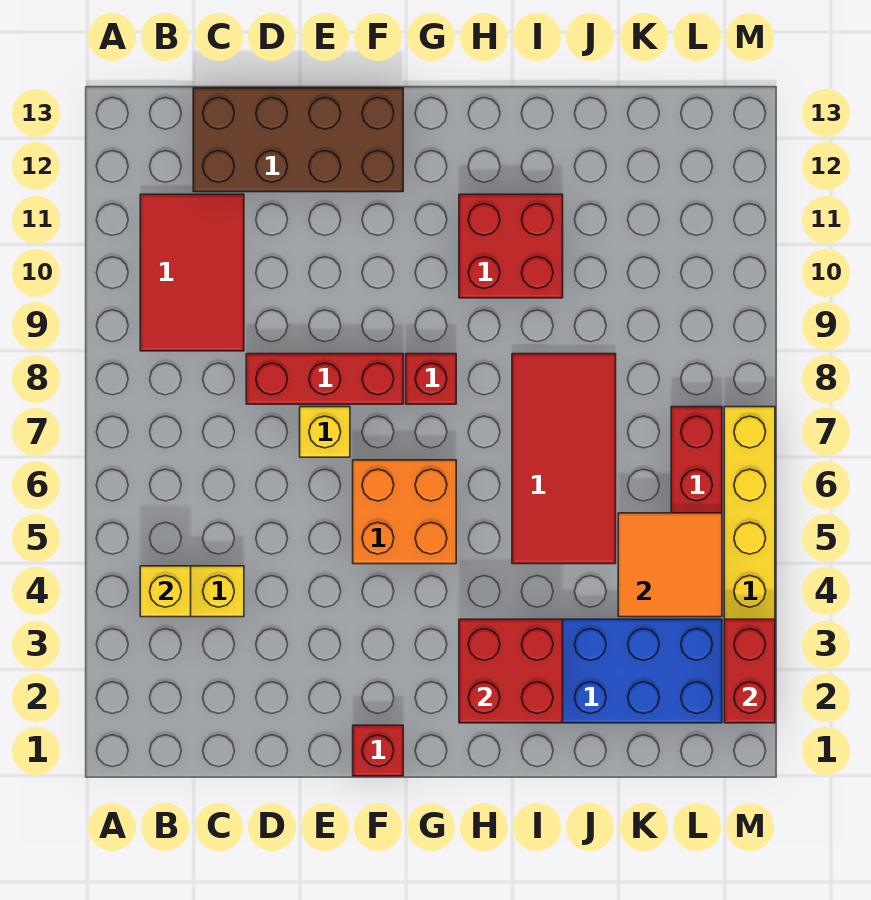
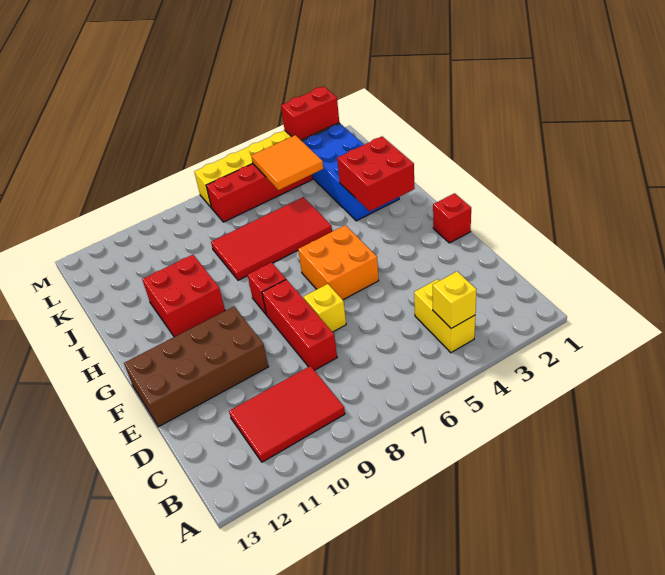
brown brick C12:F13 level 1 -> brown brick E10:F13 level 1

